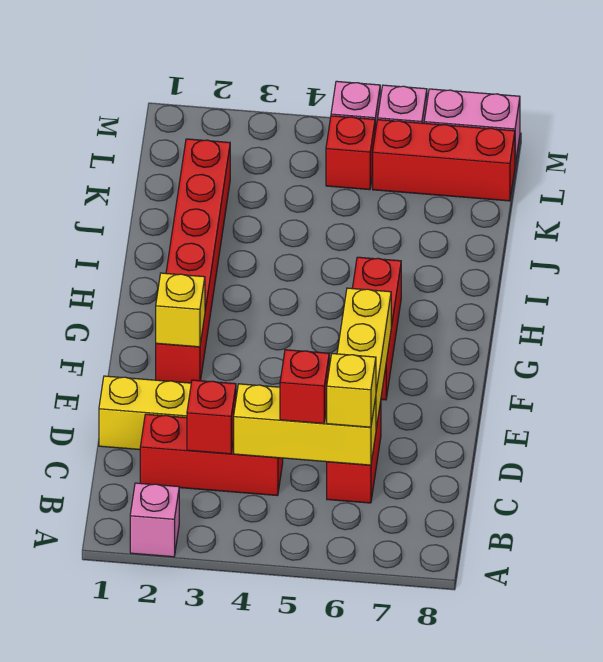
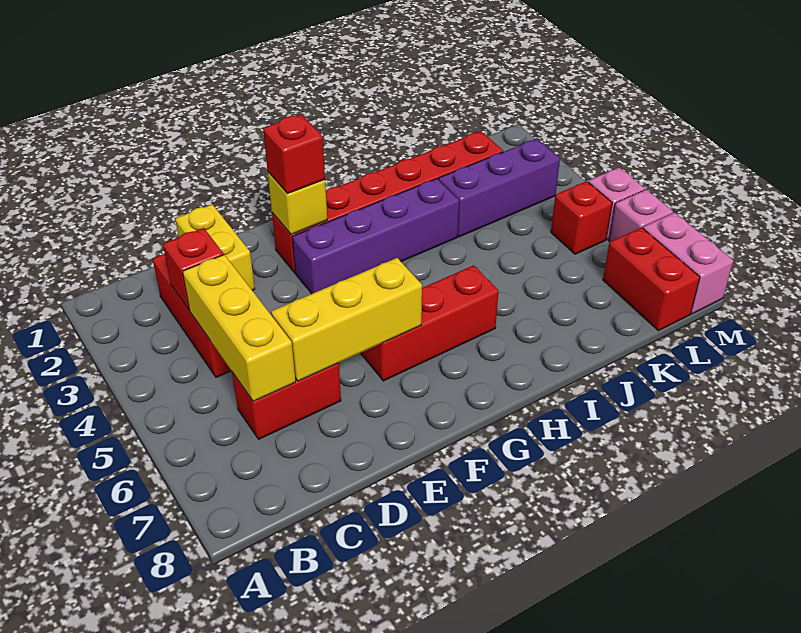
pink brick A2 level 1 -> none
red brick C5 level 3 -> red brick F2 level 3
yellow brick C6 level 3 -> none
none -> purple brick F3:I3 level 1
none -> purple brick J3:L3 level 1
red brick L6:L8 level 1 -> red brick L7:L8 level 1

